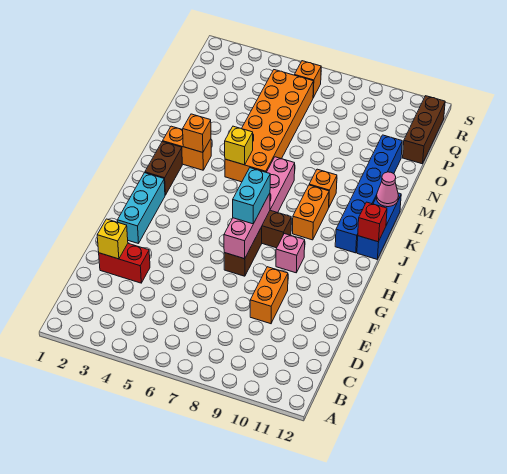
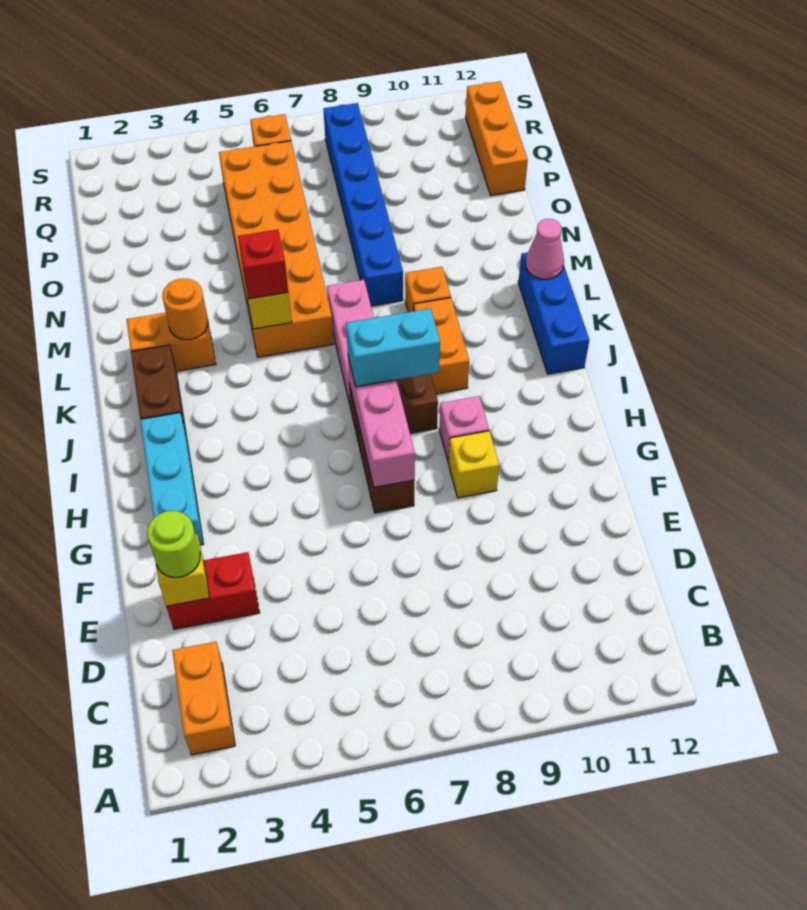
none -> lime round brick E2 level 3
orange brick E9:F9 level 1 -> orange brick B2:C2 level 1
none -> yellow brick G9 level 1
cyan brick H7:I7 level 3 -> cyan brick I7:I8 level 3
blue brick J11:O11 level 1 -> blue brick M8:R8 level 1
red brick J12 level 2 -> red brick L5 level 3
orange brick L3 level 2 -> orange round brick L3 level 2
brown brick P12:R12 level 1 -> orange brick P12:R12 level 1

